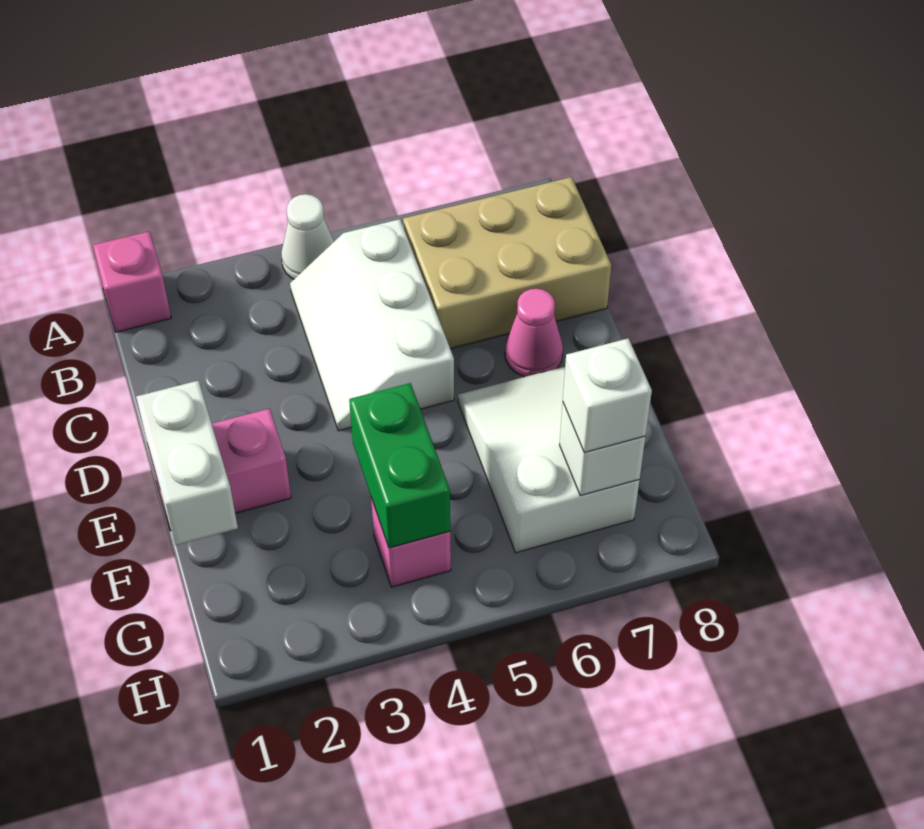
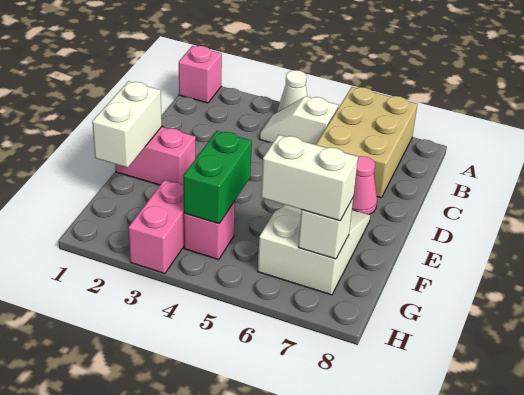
white slope B4:D5 level 1 top 5 -> white slope B4:B5 level 1 top 5
tan brick B6:C8 level 1 -> tan brick A6:C7 level 1
none -> pink brick G3:H3 level 1
white brick G7 level 3 -> white brick G6:G7 level 3

